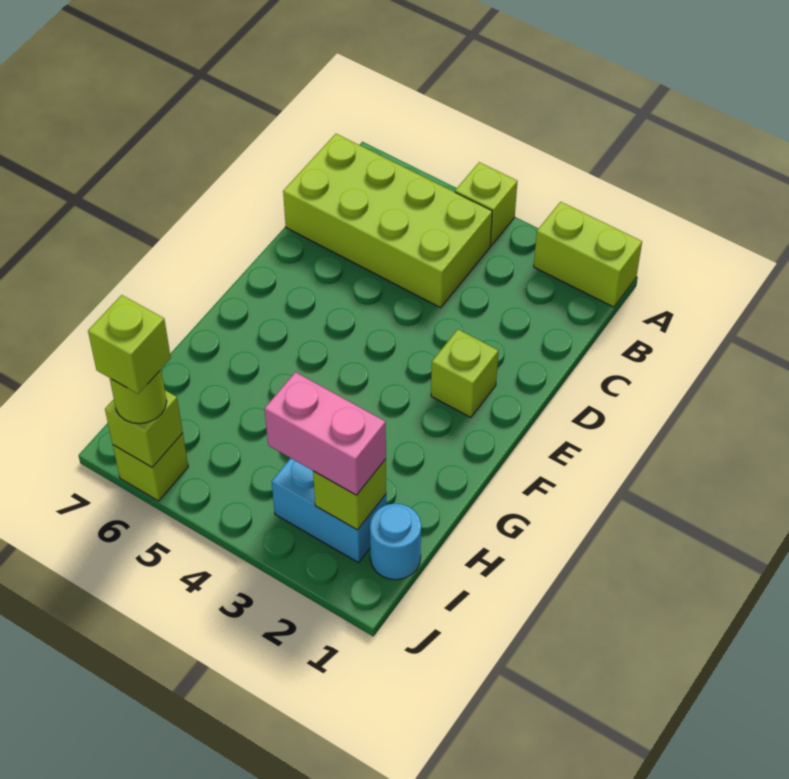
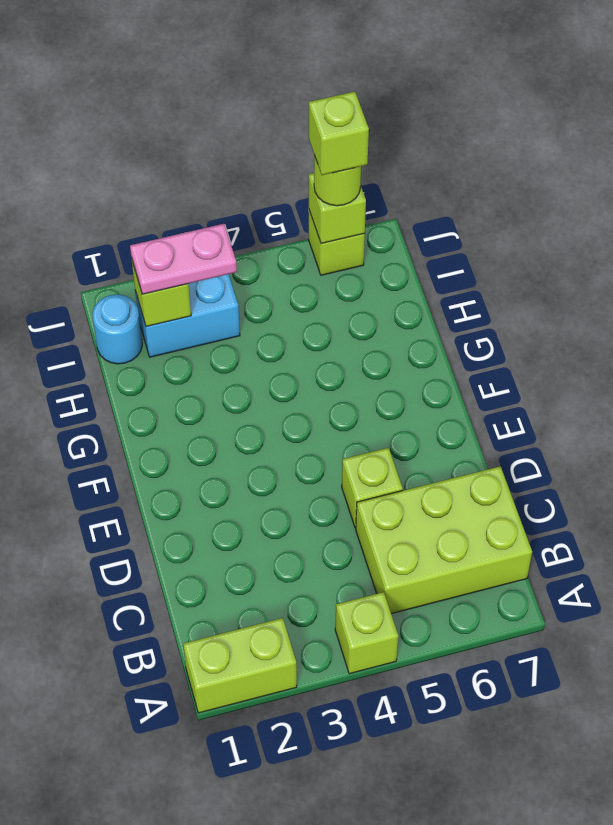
lime brick B4:C7 level 1 -> lime brick B5:C7 level 1
lime brick E2 level 1 -> lime brick D5 level 1
pink brick I2:I3 level 3 -> pink plate I2:I3 level 3

